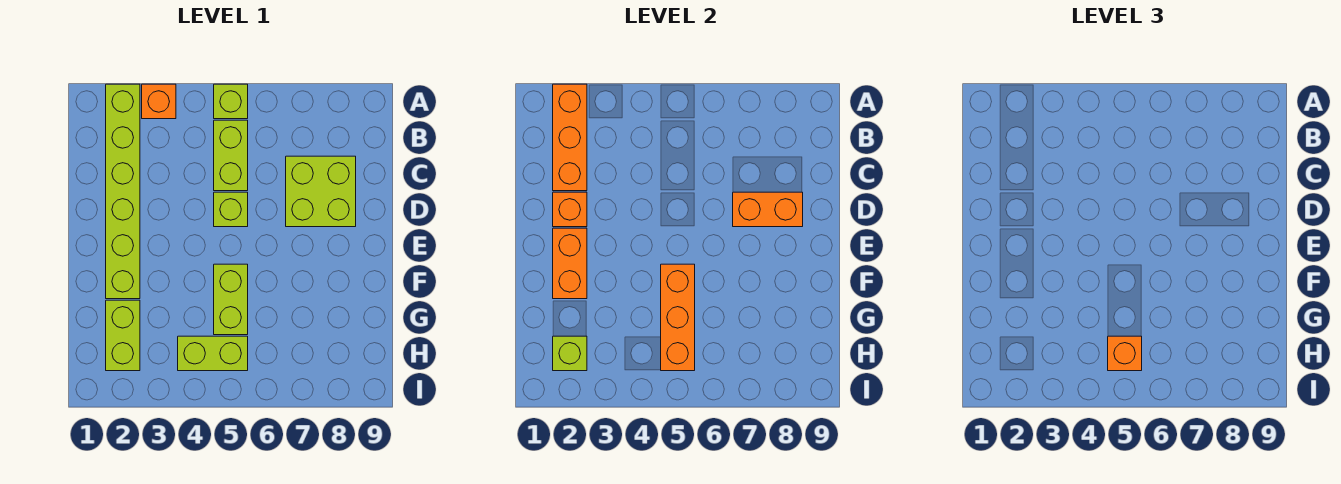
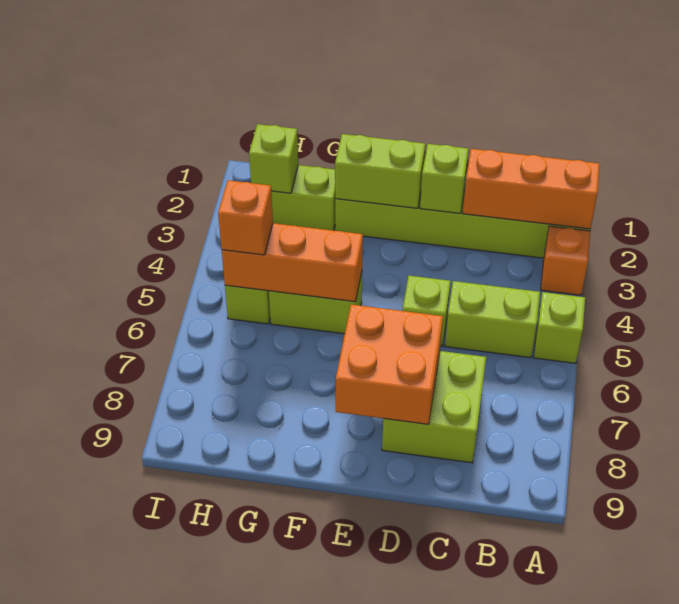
orange brick D2 level 2 -> lime brick D2 level 2
orange brick D7:D8 level 2 -> orange brick D7:E8 level 2
orange brick E2:F2 level 2 -> lime brick E2:F2 level 2

